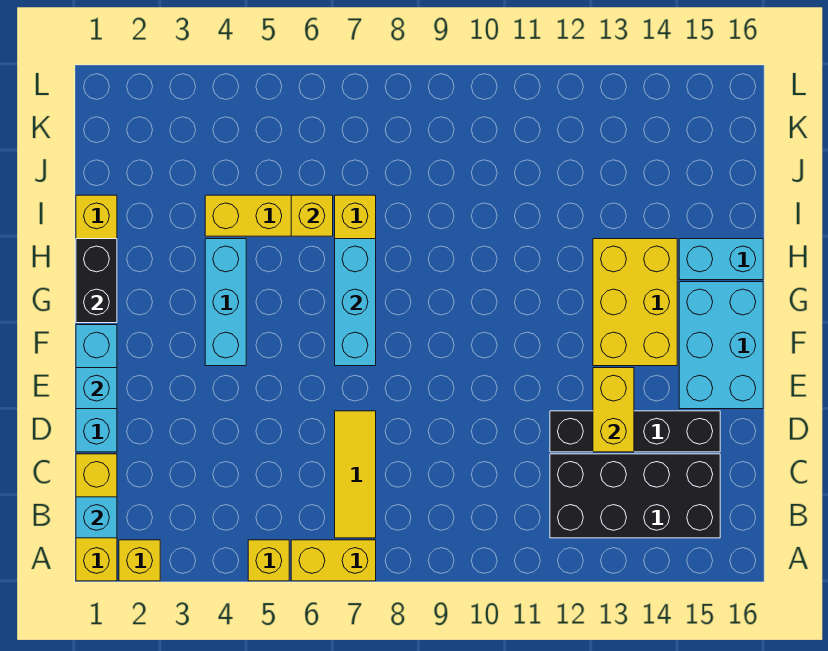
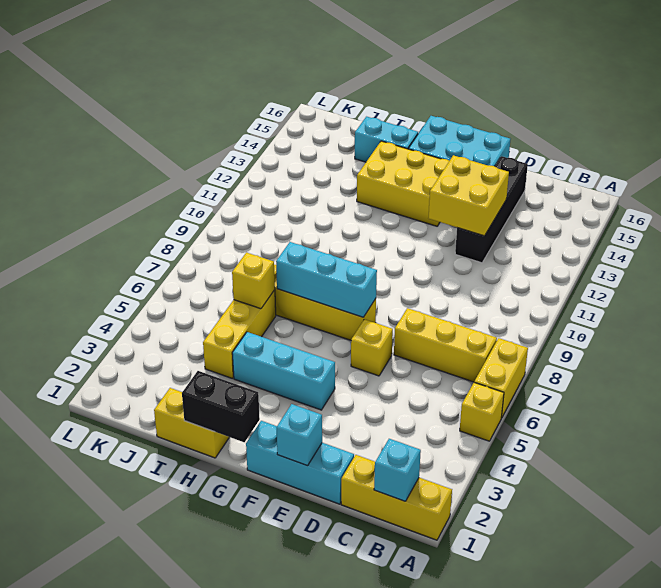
yellow brick A2 level 1 -> yellow brick E6 level 1
yellow tile B7:D7 level 1 -> yellow brick B7:D7 level 1
black brick B12:C15 level 1 -> none
yellow brick D13:E13 level 2 -> yellow brick D12:E13 level 2
cyan brick H15:H16 level 1 -> cyan brick H15:I15 level 1

